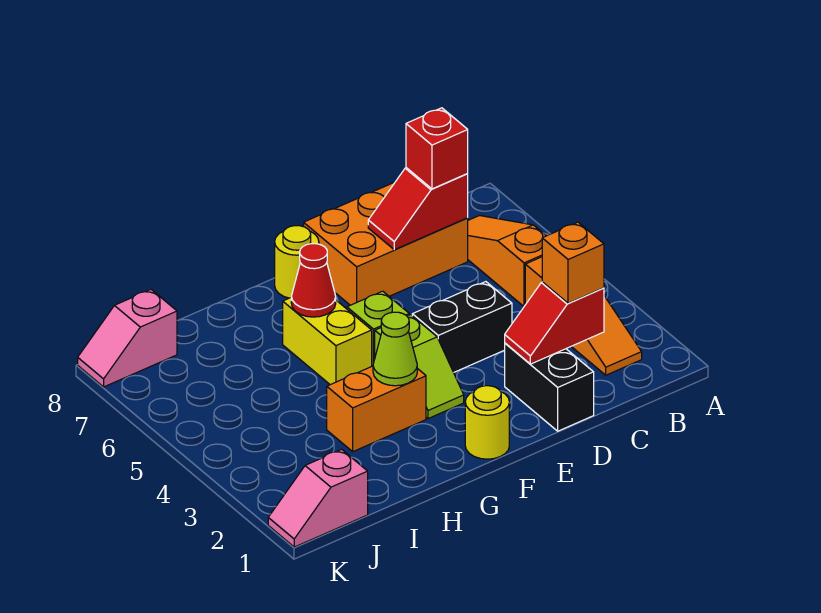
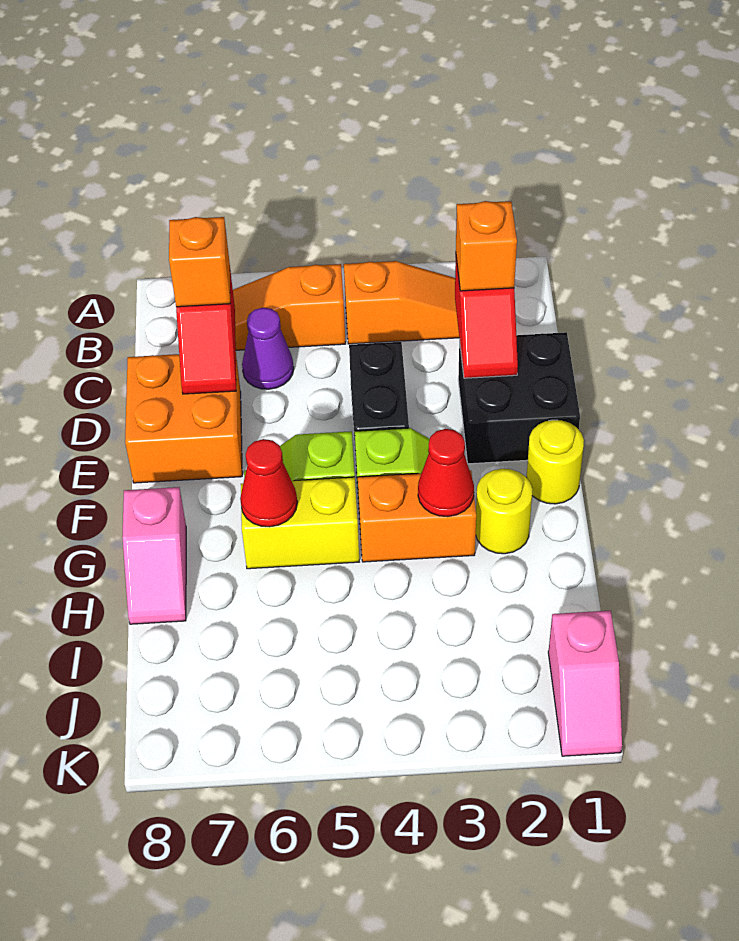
none -> purple cone C6 level 1
orange brick C7:E8 level 1 -> orange brick D7:E8 level 1
red brick C7 level 3 -> orange brick C7 level 3
black brick D1:D2 level 1 -> black brick D1:E2 level 1
yellow round brick F8 level 1 -> yellow round brick G2 level 1
orange brick G3:H3 level 1 -> orange brick G3:G4 level 1
lime cone G3 level 2 -> red cone G3 level 2
pink slope J8:K8 level 1 top J -> pink slope G8:H8 level 1 top G

